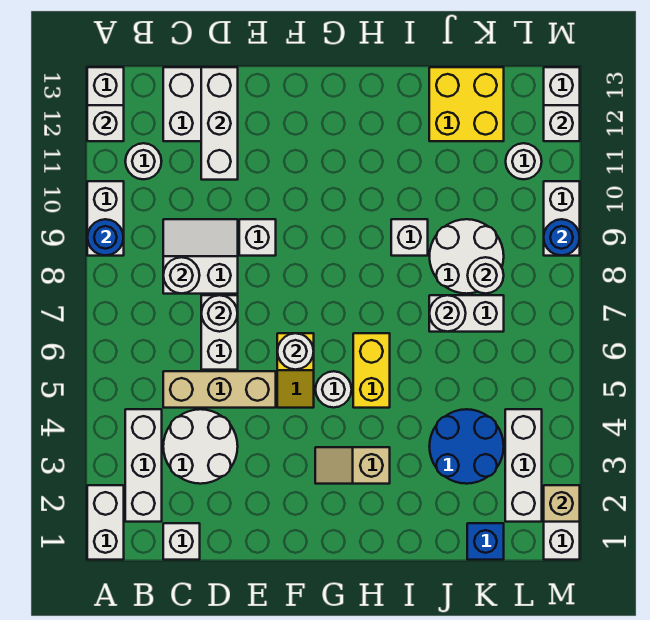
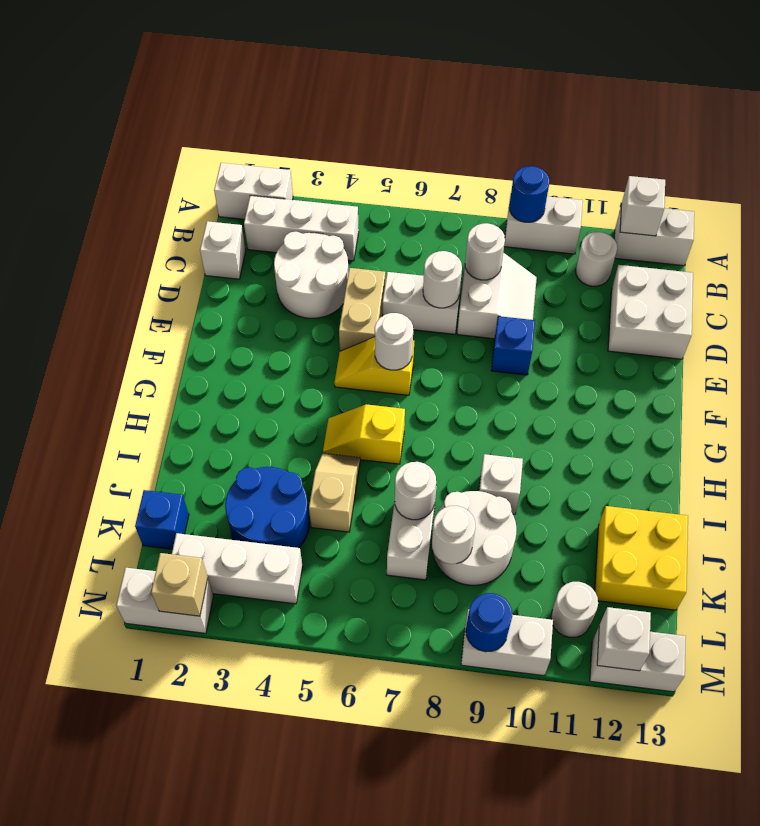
tan brick C5:E5 level 1 -> tan brick D5:E5 level 1
white brick D11:D13 level 2 -> none
white brick E9 level 1 -> blue brick E9 level 1
tan slope G3:H3 level 1 top H -> tan slope I5:J5 level 1 top J
white round brick G5 level 1 -> none
yellow brick H5:H6 level 1 -> yellow slope H5:H6 level 1 top 6

